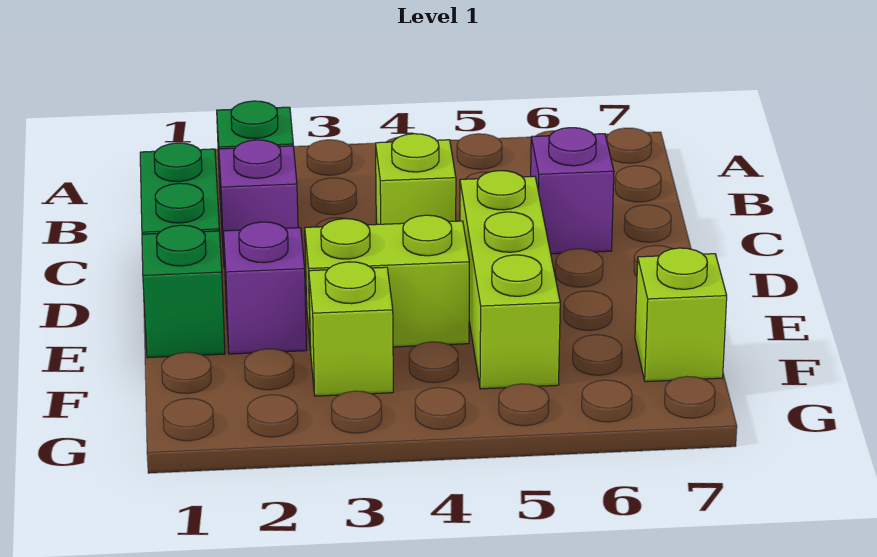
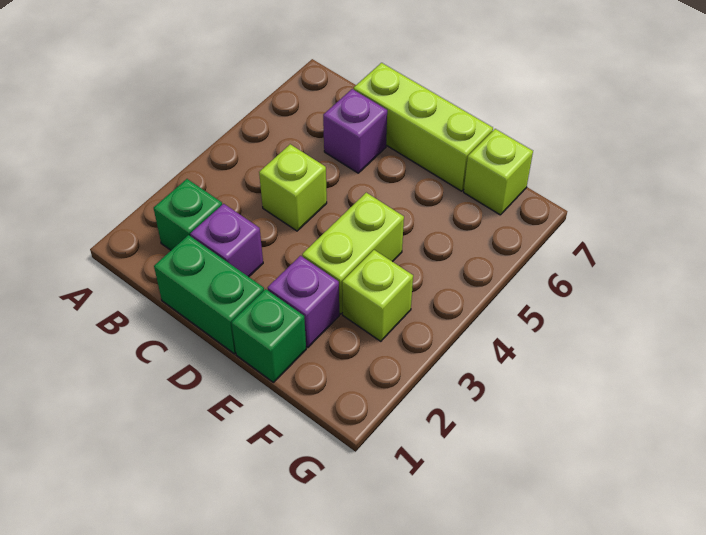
lime brick D5:F5 level 1 -> lime brick C7:E7 level 1

